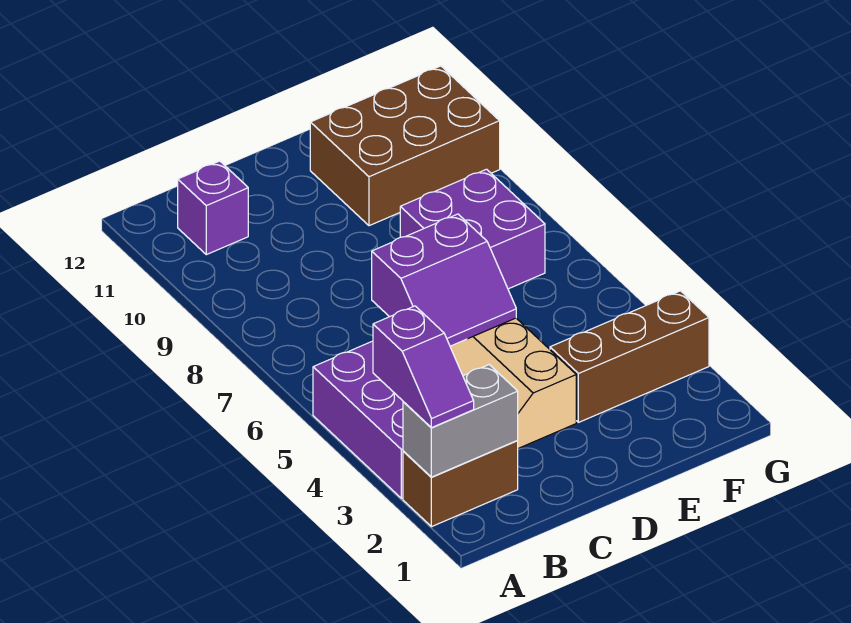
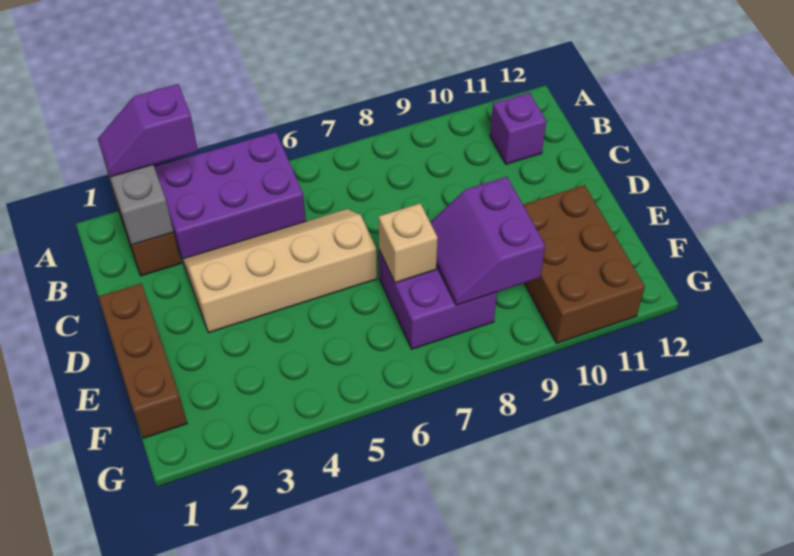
purple slope C5:D6 level 2 top 6 -> purple slope E8:F9 level 2 top 9
brown brick E3:G3 level 1 -> brown brick D1:F1 level 1
none -> tan brick E7 level 2

